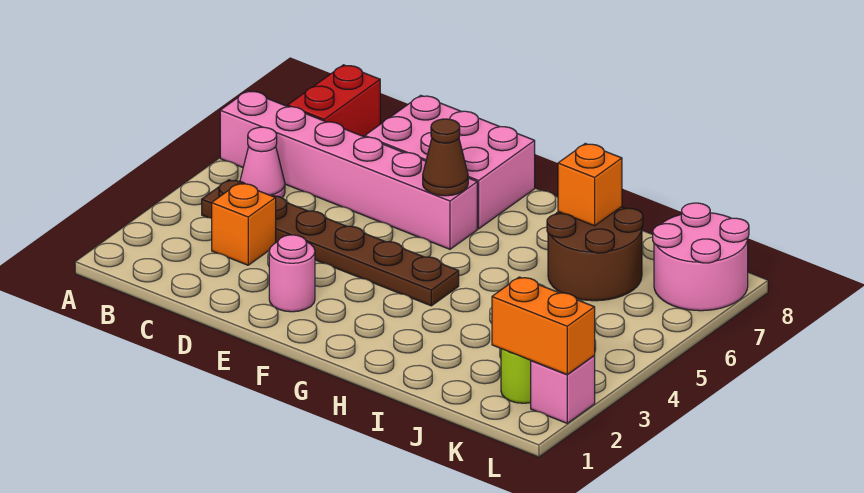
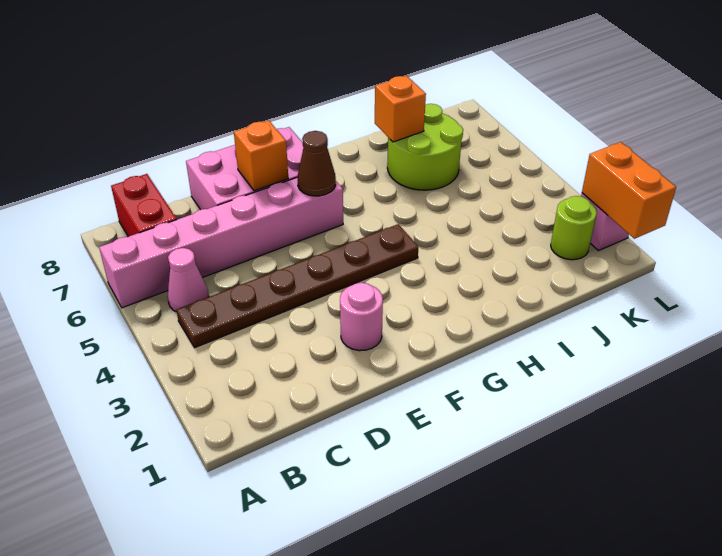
orange brick C3 level 1 -> orange brick E7 level 2
brown round brick I6:J7 level 1 -> lime round brick I6:J7 level 1
orange brick K2:L2 level 2 -> orange brick L1:L2 level 2
pink round brick K7:L8 level 1 -> none

